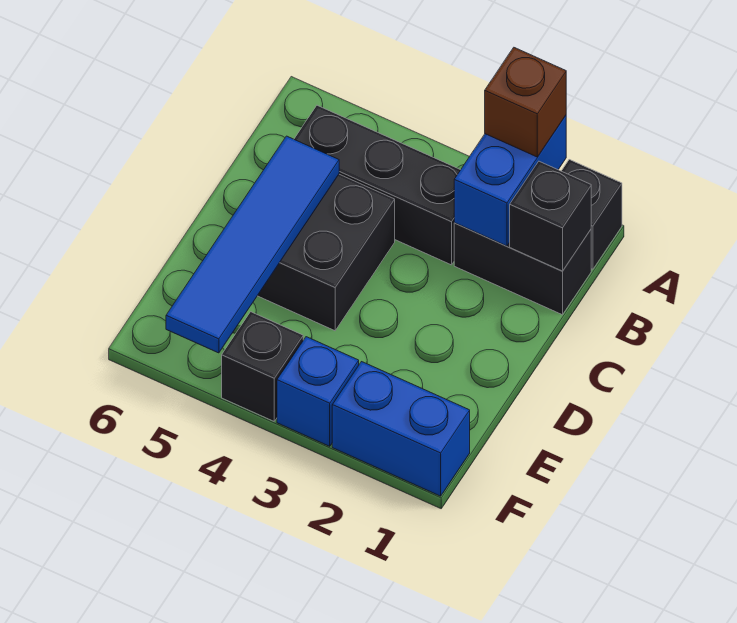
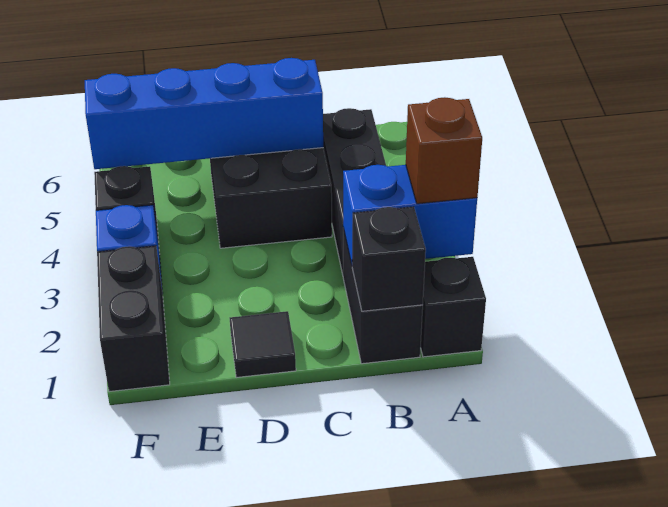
blue tile C5:F5 level 2 -> blue brick C5:F5 level 2
none -> black tile D1 level 1
blue brick F1:F2 level 1 -> black brick F1:F2 level 1

